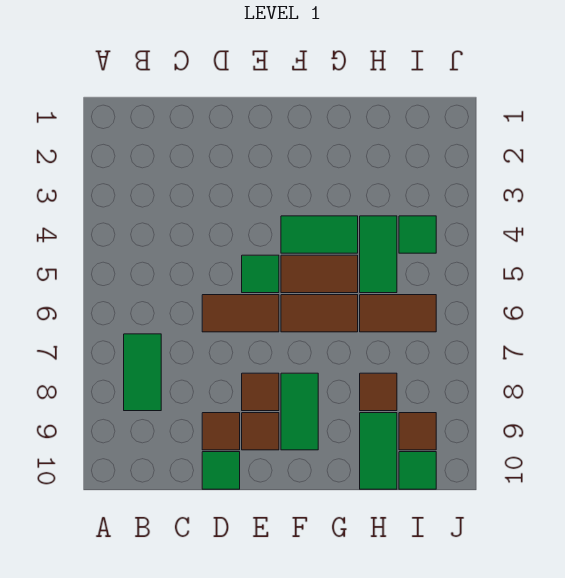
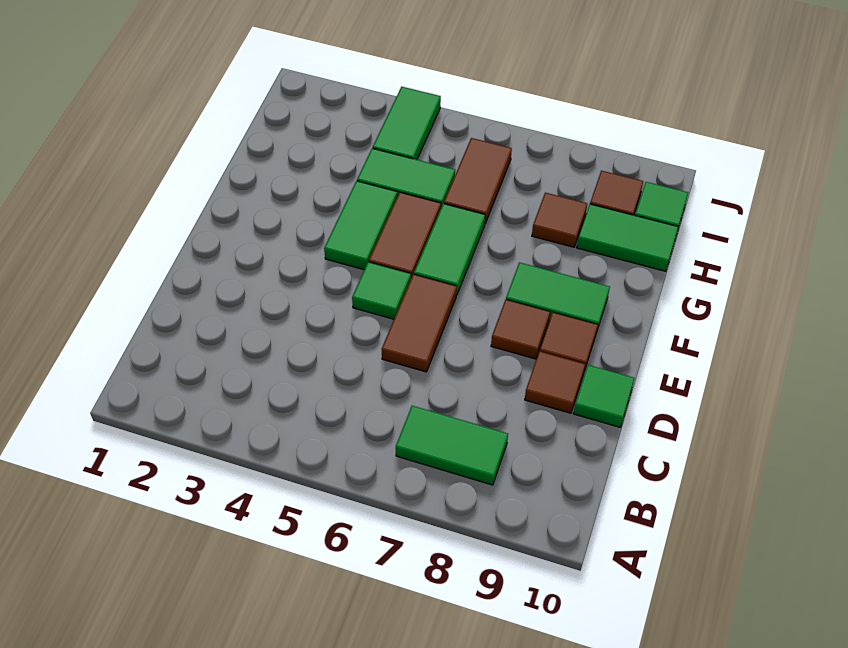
brown tile F6:G6 level 1 -> green tile F6:G6 level 1
green tile I4 level 1 -> green tile I4:J4 level 1

